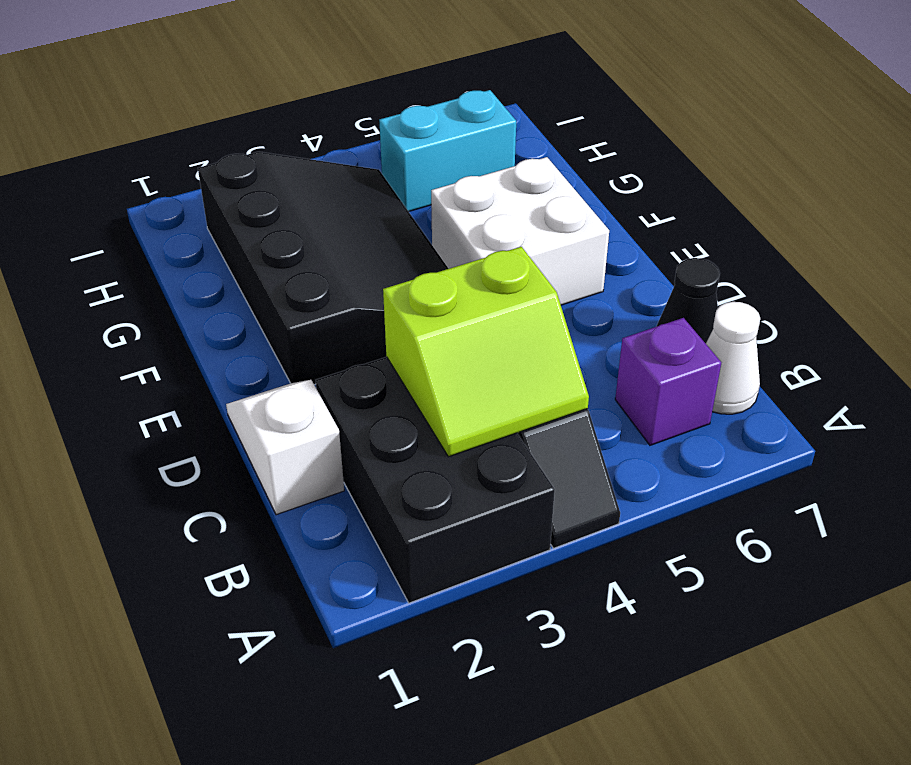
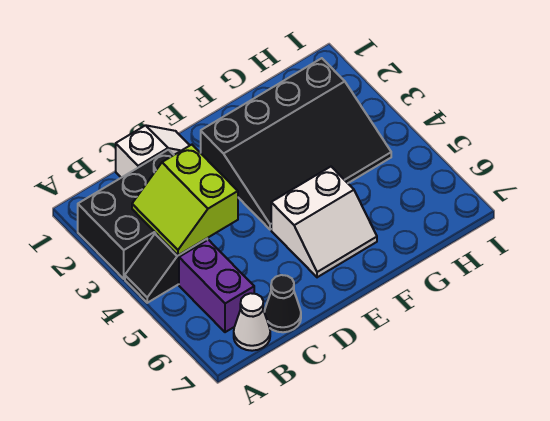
purple brick B6 level 1 -> purple brick B5:B6 level 1
white brick E5:F6 level 1 -> white slope E5:F6 level 1 top 5
cyan brick H5:H6 level 1 -> none

